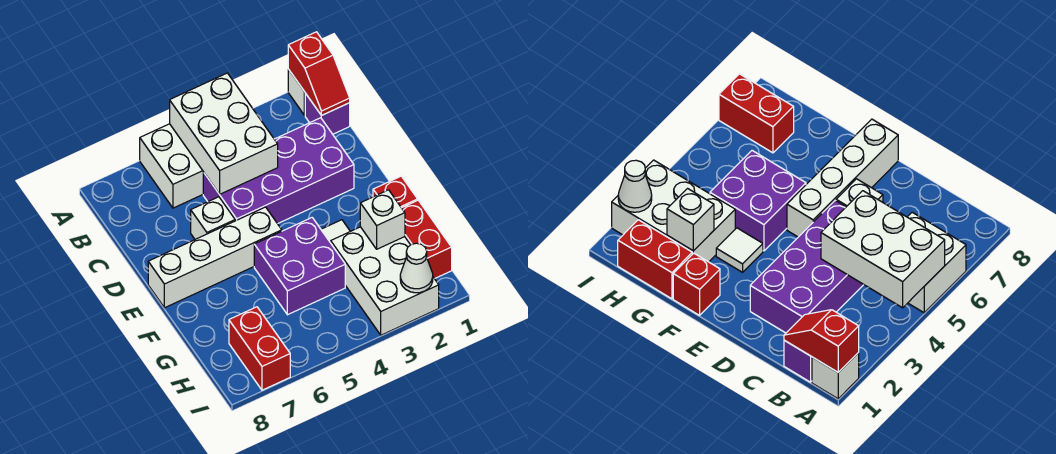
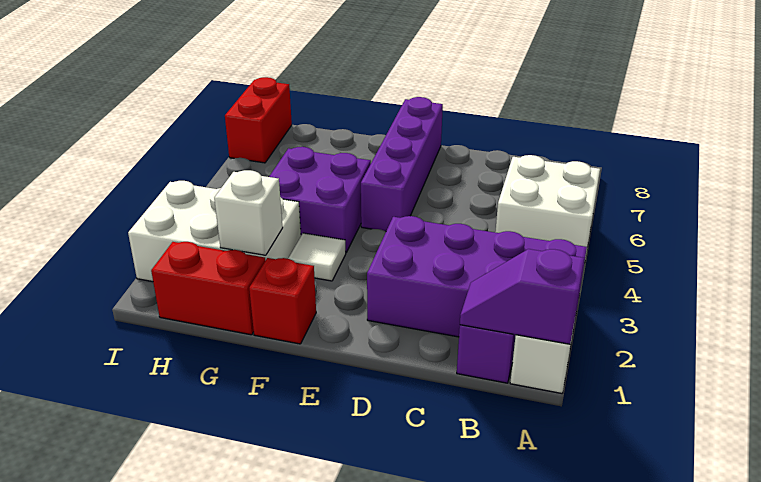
red slope A1:B1 level 2 top A -> purple slope A1:B1 level 2 top A
white brick A4:C5 level 2 -> none
purple brick C2:D5 level 1 -> purple brick A2:D3 level 1
white brick D6 level 1 -> none
white brick E5:E8 level 1 -> purple brick E5:E8 level 1
red brick H7:I7 level 1 -> red brick I7:I8 level 1
white cone I2 level 2 -> none

